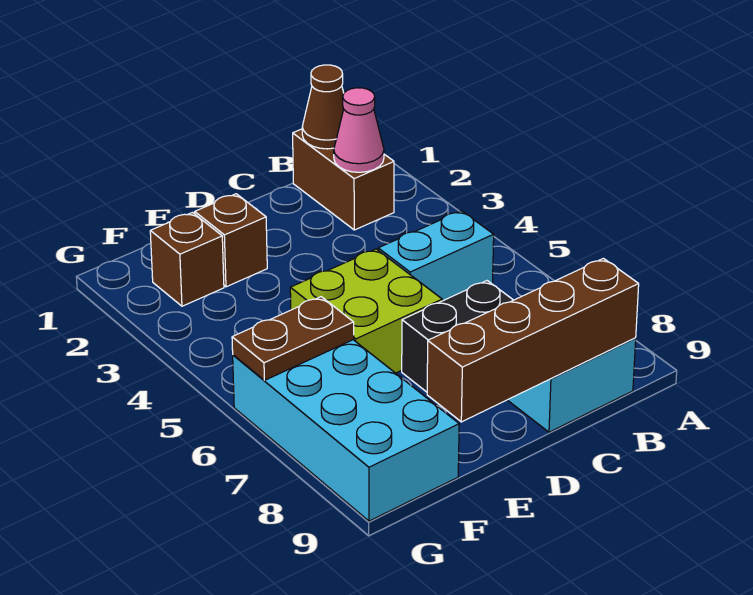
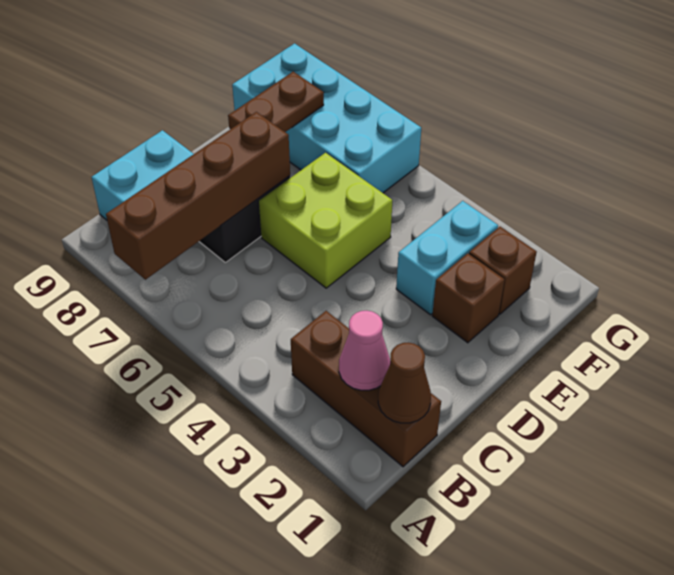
brown brick B1:B2 level 1 -> brown brick B1:B3 level 1
cyan brick B5:C5 level 1 -> cyan brick E3:F3 level 1
brown brick B9:E9 level 2 -> brown brick A7:D7 level 2
brown plate F6:G6 level 2 -> brown plate E8:F8 level 2

